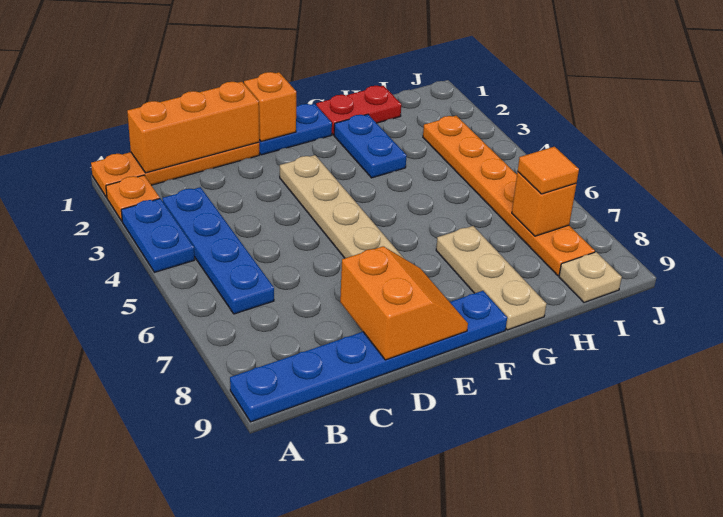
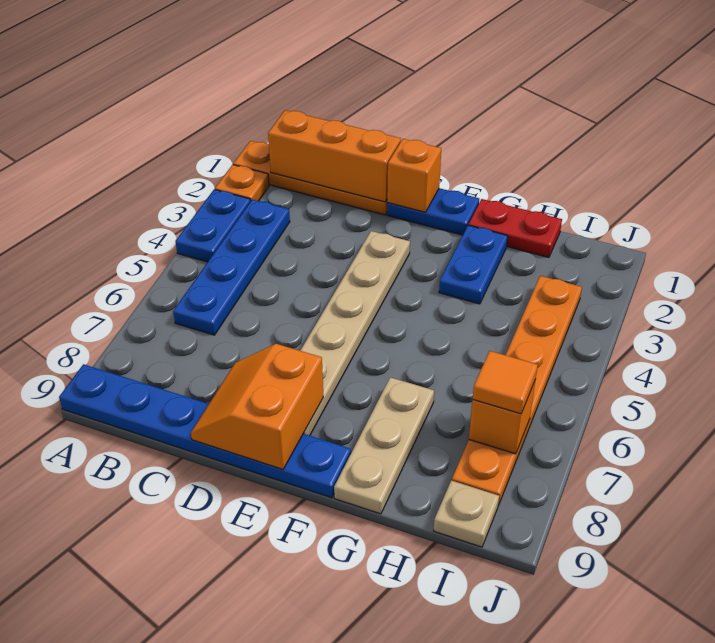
orange slope D8:E9 level 2 top D -> orange slope D8:E9 level 2 top E

